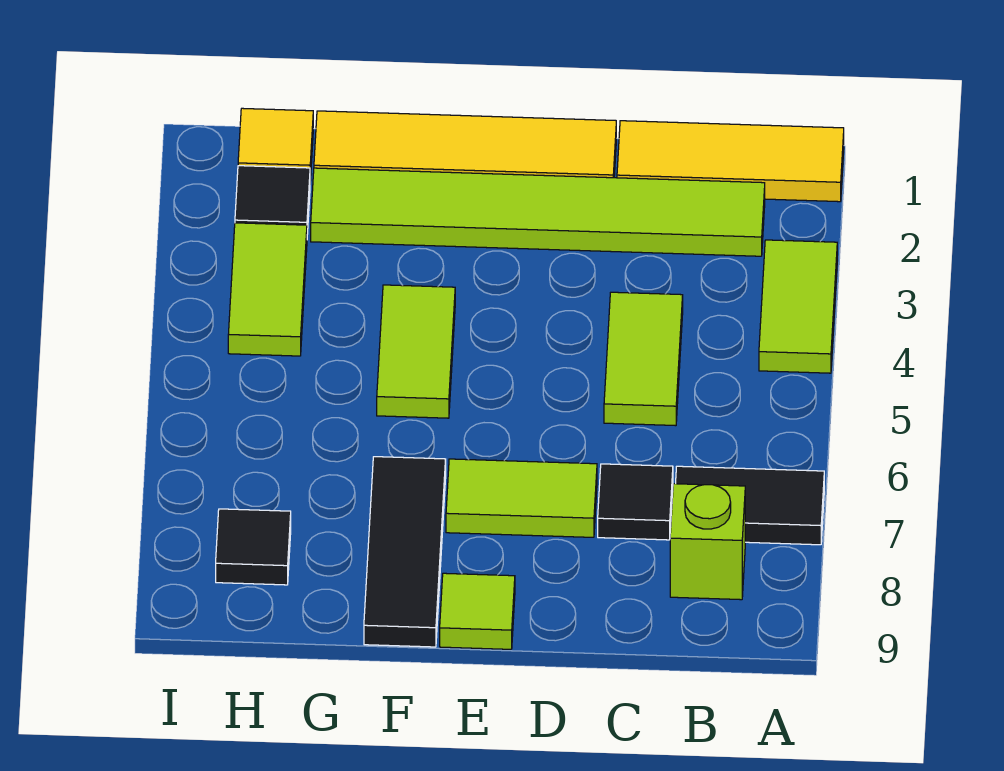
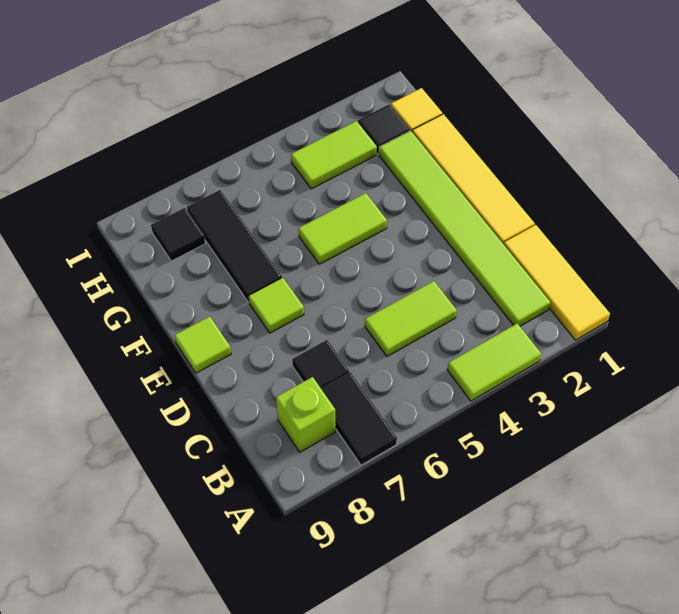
lime tile D7:E7 level 1 -> lime tile E7 level 1
black tile F7:F9 level 1 -> black tile F7:H7 level 1

